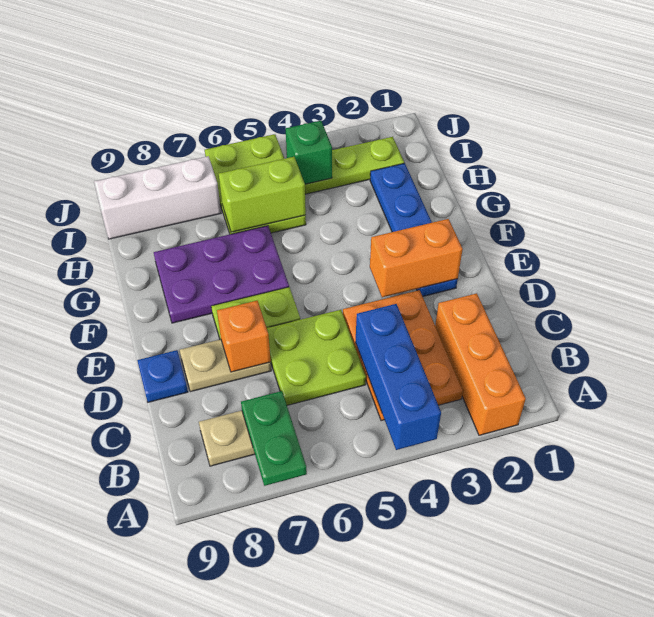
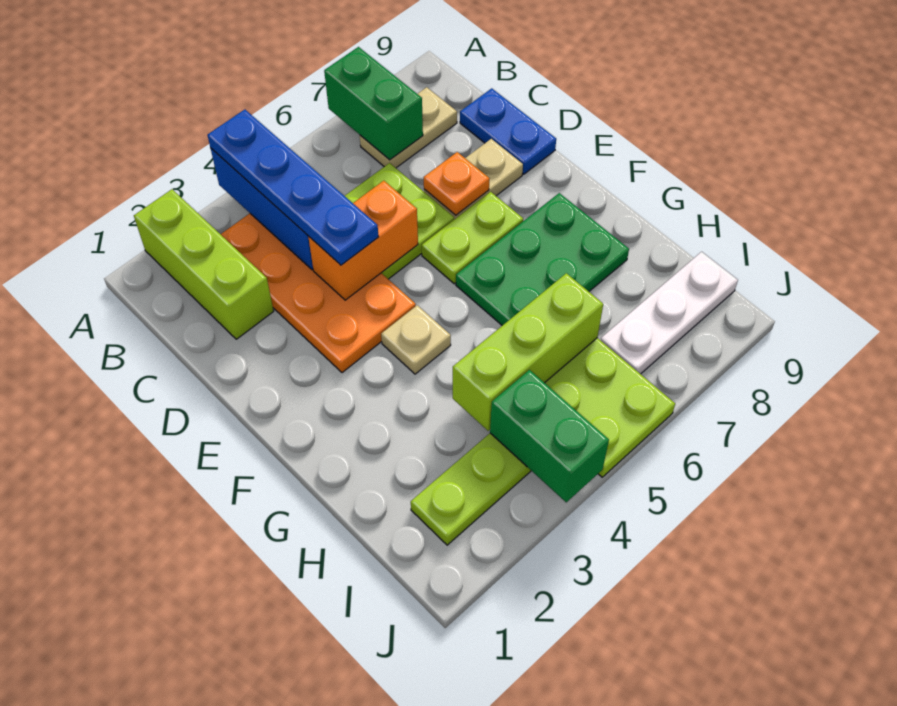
orange brick A2:C2 level 1 -> lime brick A2:C2 level 1
green plate A7:B7 level 2 -> green brick A7:B7 level 2
orange plate B3:D4 level 1 -> orange plate B3:E4 level 1
orange brick D7 level 2 -> orange plate D7 level 2
blue plate D9 level 1 -> blue plate C9:D9 level 1
blue plate E2:H2 level 1 -> blue plate A4:D4 level 3
orange brick E2:E3 level 2 -> orange brick D4:D5 level 2
none -> tan plate F4 level 1
purple plate F6:G8 level 1 -> green plate F6:G8 level 1
lime brick H5:H6 level 2 -> lime brick H4:H6 level 2
green brick I4 level 2 -> green brick I4:J4 level 2
white brick I7:I9 level 1 -> white plate I7:I9 level 1

